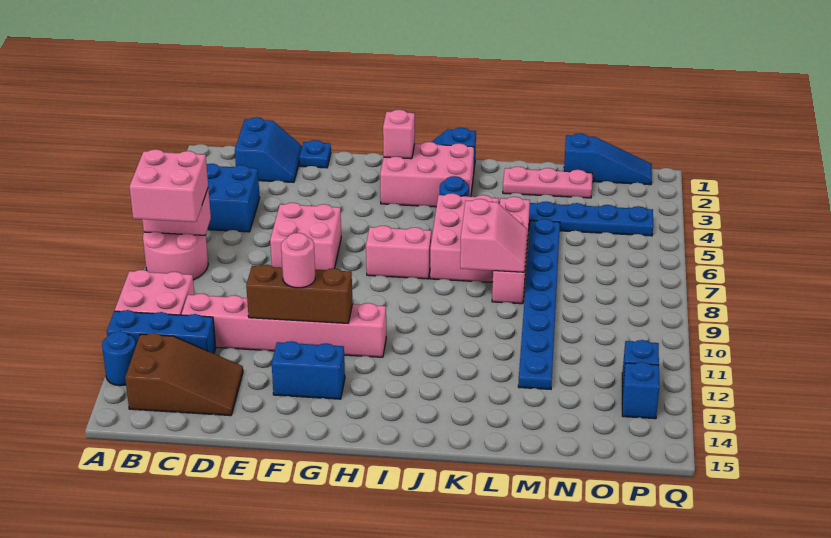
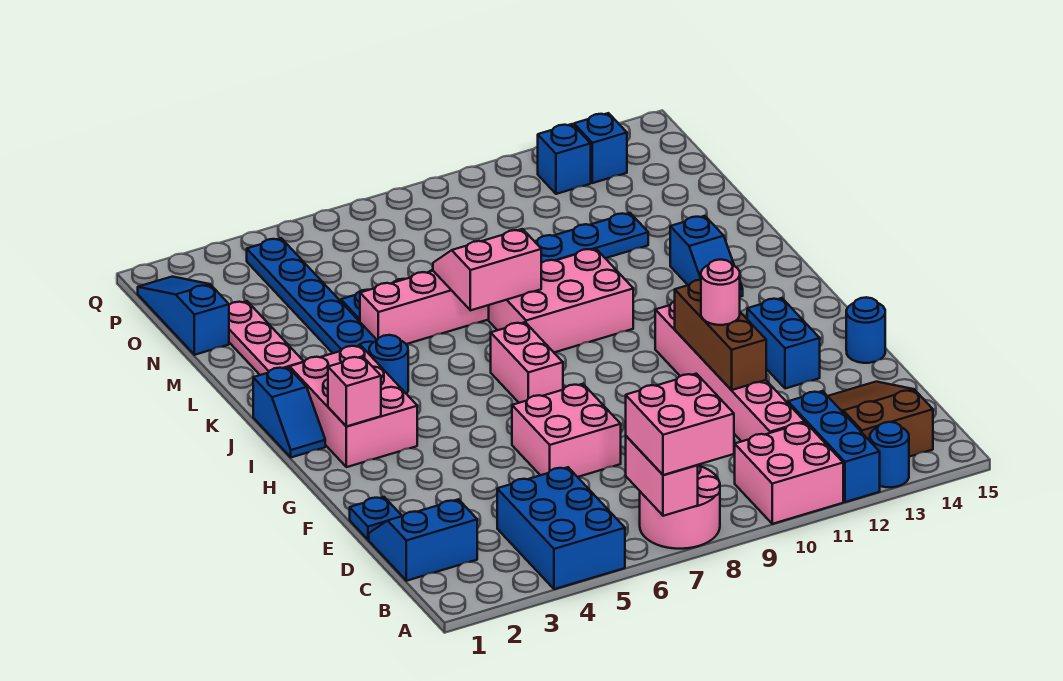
none -> blue round brick F15 level 1
pink brick J5:K7 level 1 -> pink brick J8:K10 level 1
none -> blue slope J13:K13 level 1 top K

